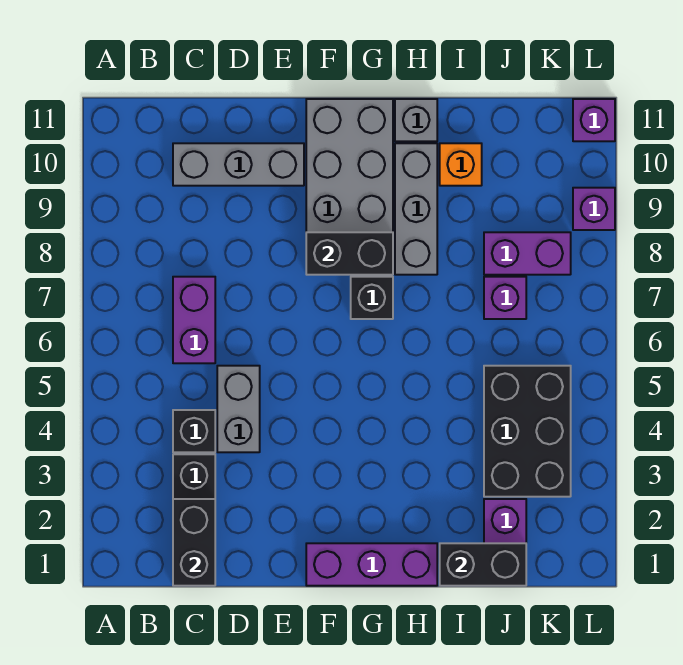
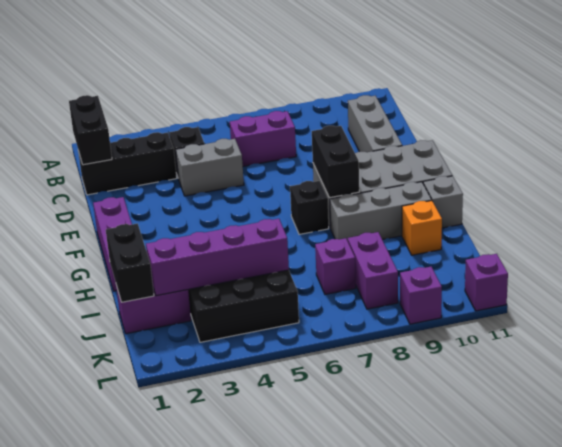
black brick C1:C2 level 2 -> black brick B1:C1 level 2
none -> purple brick J2:J5 level 2

